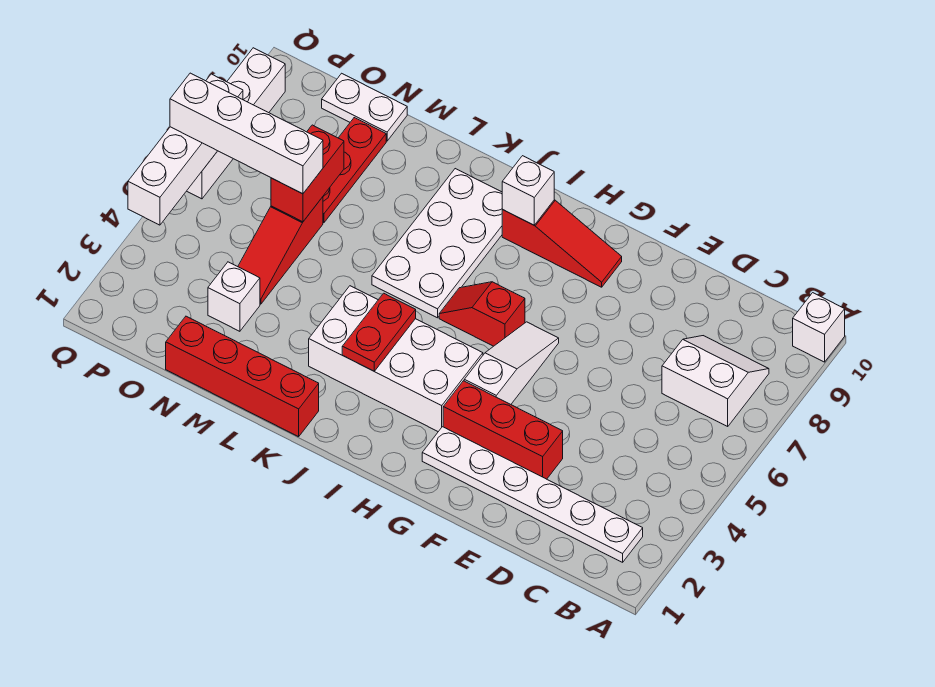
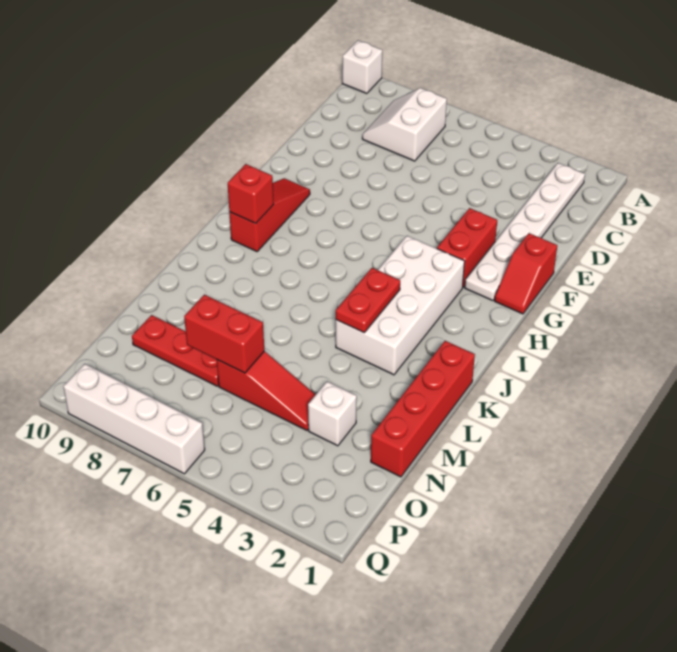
red brick E3:G3 level 1 -> red brick F3:G3 level 1
white slope G4:G6 level 1 top 4 -> none
red slope H6:I6 level 1 top H -> red slope F1:G1 level 1 top F
white brick I9 level 2 -> red brick I9 level 2
red plate J3:J4 level 2 -> red plate J4:K4 level 2
white plate J6:K9 level 1 -> none
white brick N6:Q6 level 3 -> none
white plate N10:O10 level 1 -> none
white brick Q4:Q7 level 2 -> none

